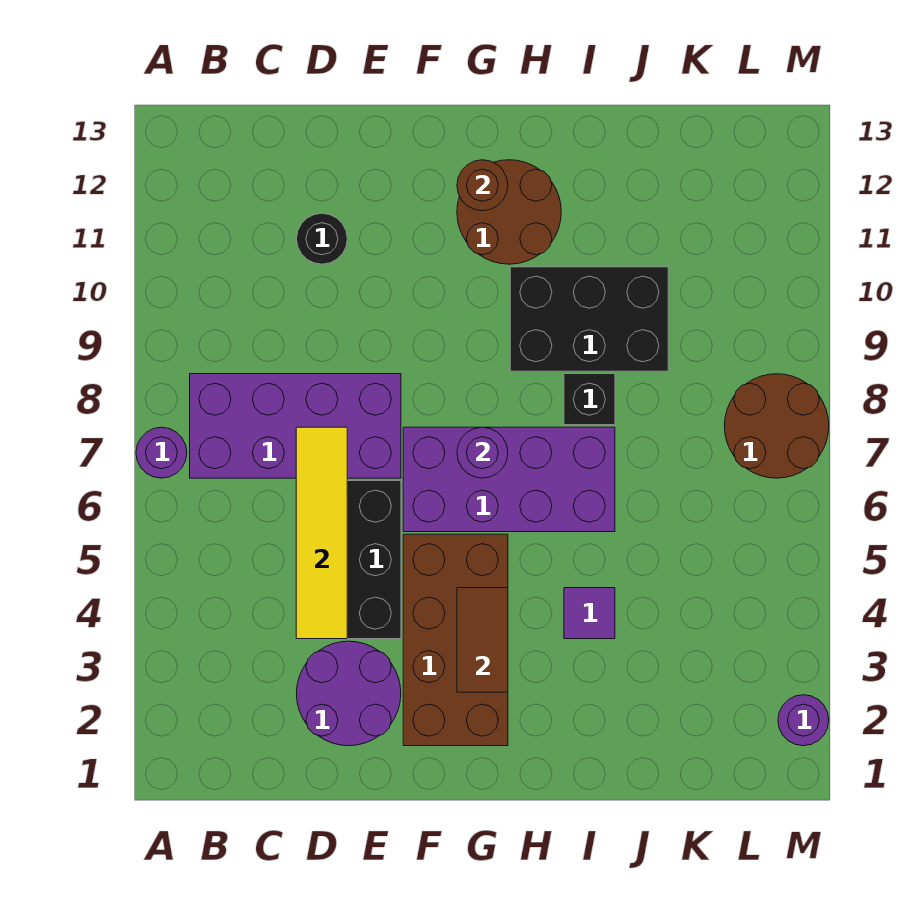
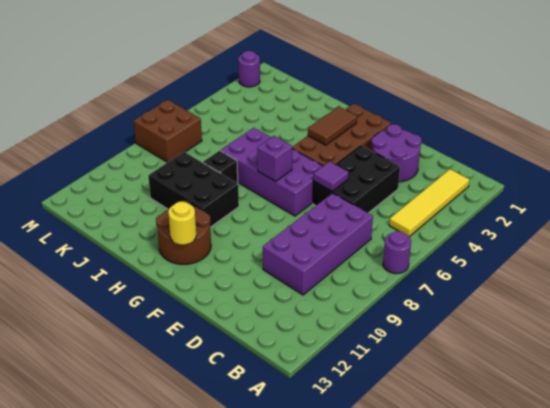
purple brick B7:E8 level 1 -> purple brick C7:D10 level 1
yellow tile D4:D7 level 2 -> yellow tile B2:B5 level 1
black round brick D11 level 1 -> none
purple round brick G7 level 2 -> purple brick G7 level 2
brown round brick G12 level 2 -> yellow round brick G12 level 2
purple tile I4 level 1 -> purple tile E6 level 2
brown round brick L7:M8 level 1 -> brown brick L7:M8 level 1

